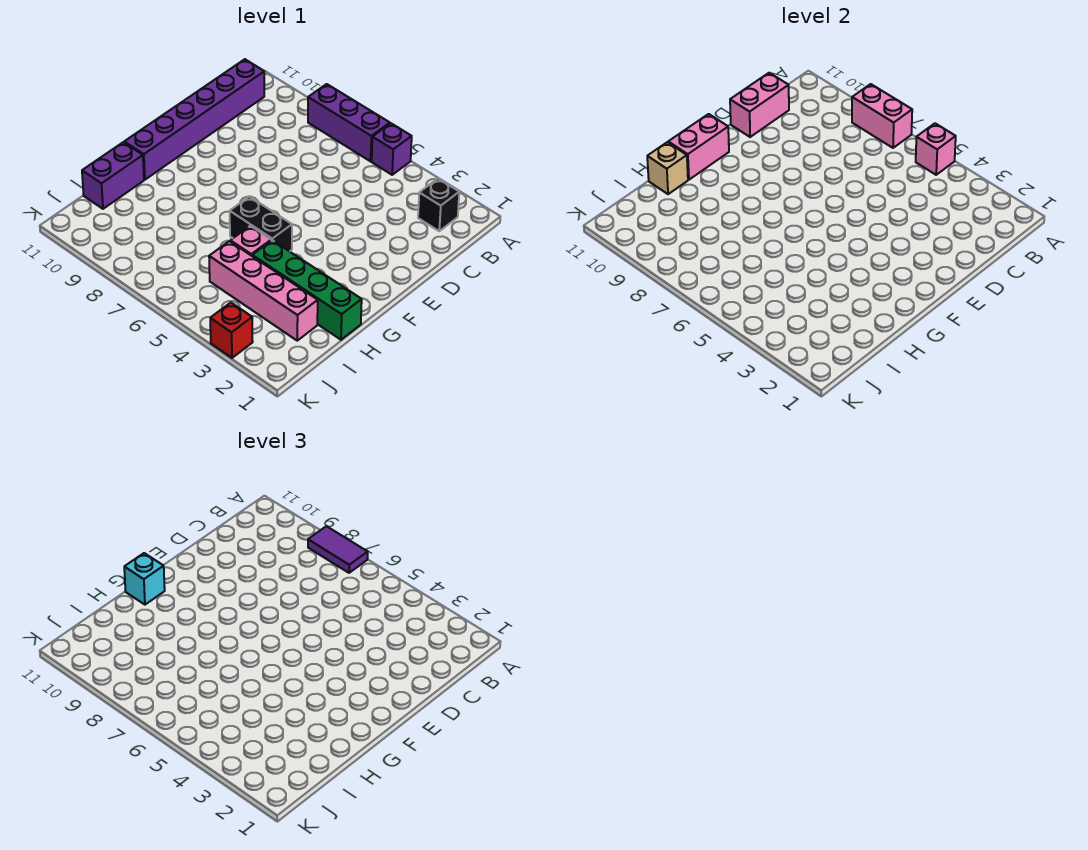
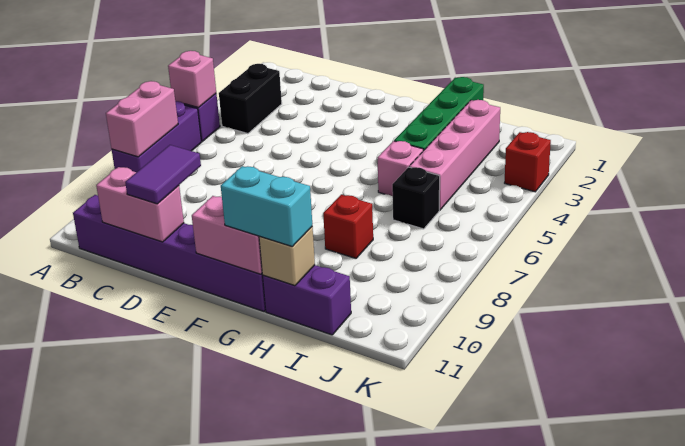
purple tile A7:A8 level 3 -> purple tile D10:D11 level 3
black brick B2 level 1 -> black brick I6 level 1
black brick G5:G6 level 1 -> black brick B3:B4 level 1
cyan brick G11 level 3 -> cyan brick G11:H11 level 3
none -> red brick H8 level 1

